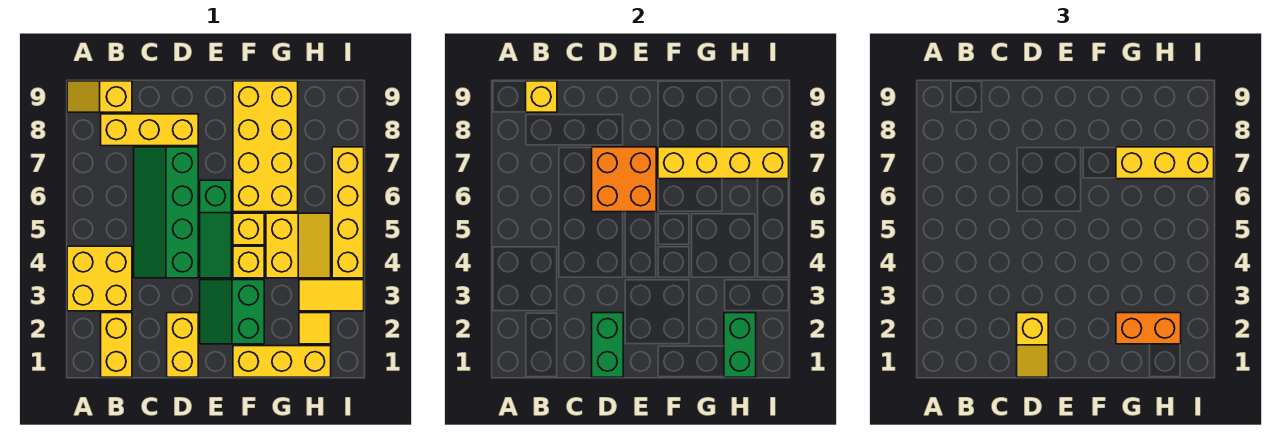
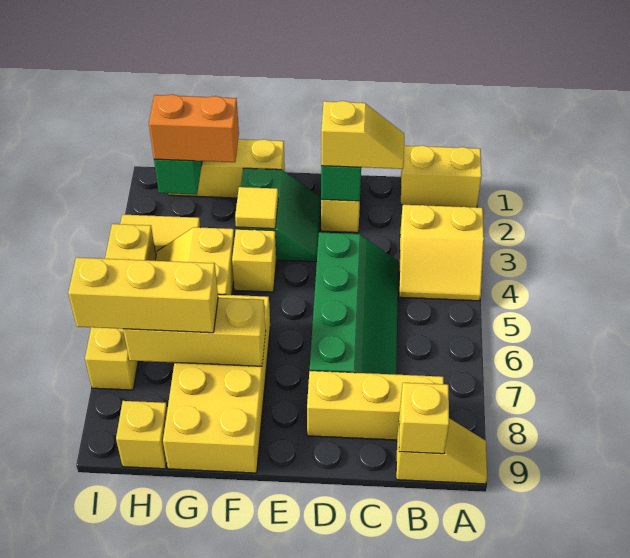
yellow brick A3:B4 level 1 -> yellow slope A3:B4 level 1 top 3
yellow brick B1:B2 level 1 -> yellow brick A1:B1 level 1
yellow slope D1:D2 level 3 top 2 -> yellow slope C2:D2 level 3 top D
orange brick D6:E7 level 2 -> none
green slope E4:E6 level 1 top 6 -> none
yellow brick F5 level 1 -> yellow brick H9 level 1
yellow brick F7:I7 level 2 -> yellow brick F7:H7 level 2
yellow tile H2 level 1 -> yellow tile F3 level 2

